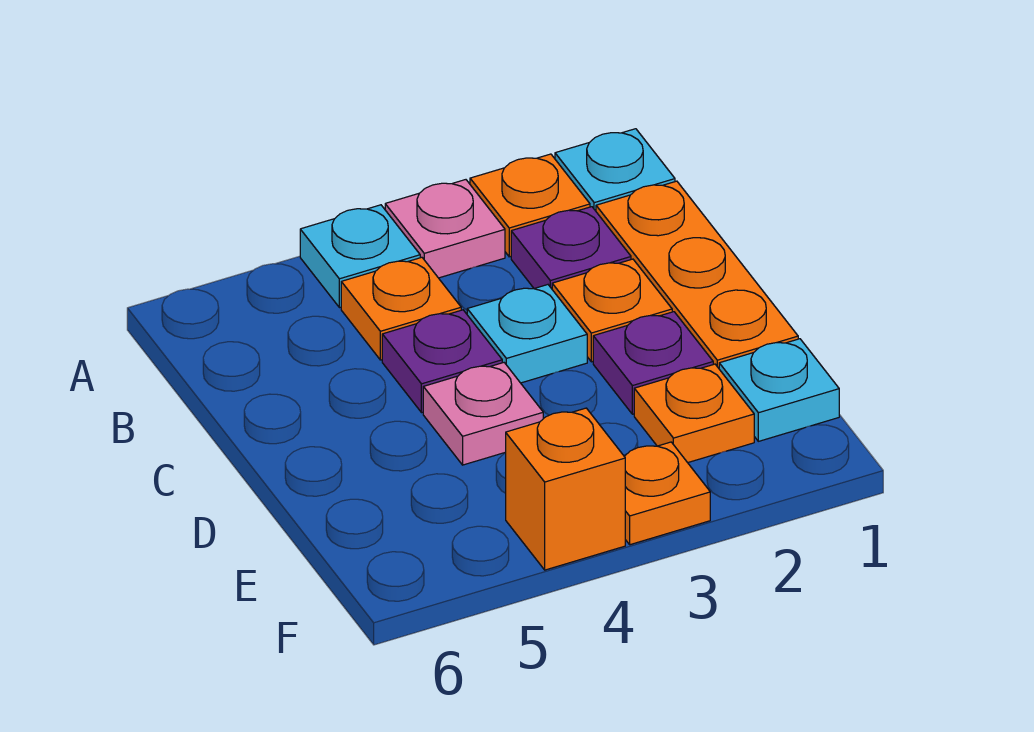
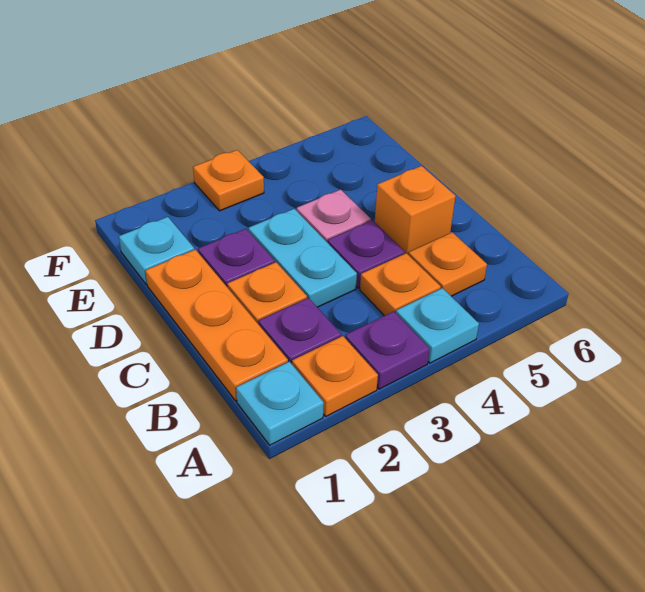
pink plate A3 level 1 -> purple plate A3 level 1
cyan plate C3 level 1 -> cyan plate C3:D3 level 1
orange plate E2 level 1 -> orange plate B5 level 1
orange brick F4 level 1 -> orange brick C5 level 1

